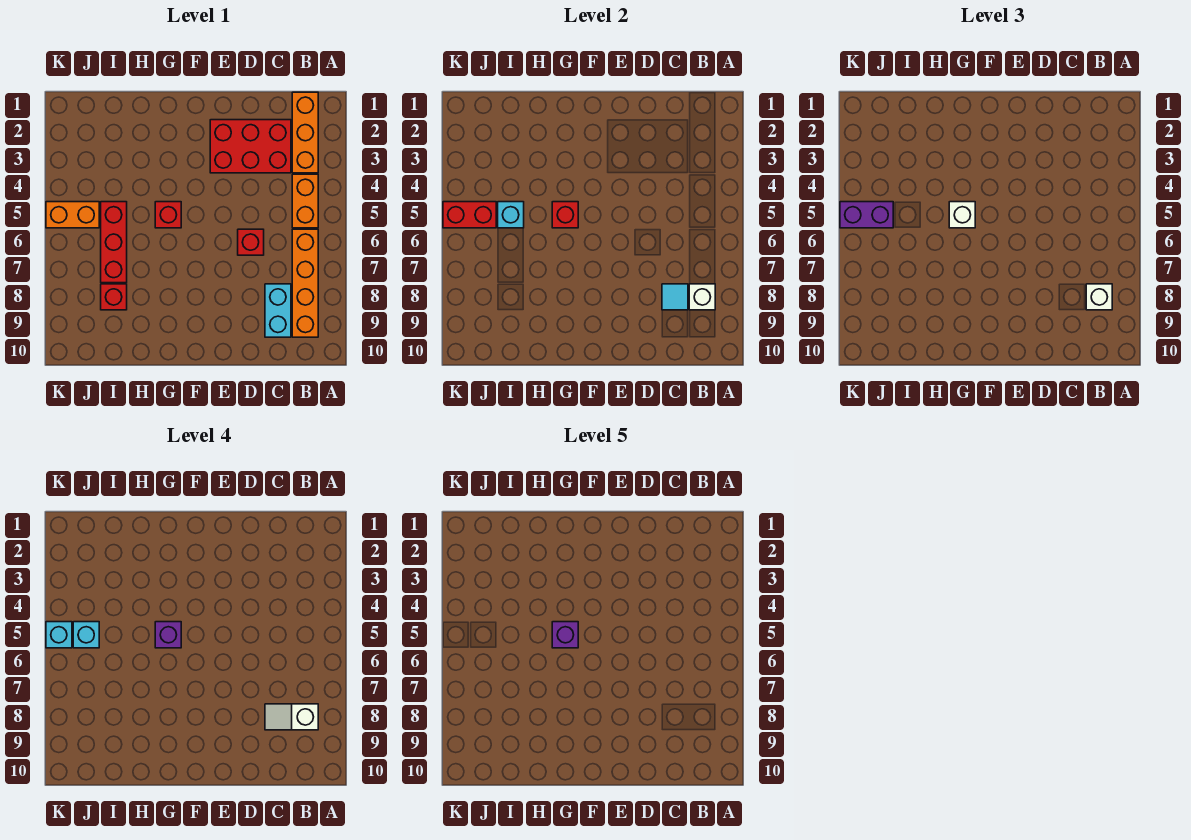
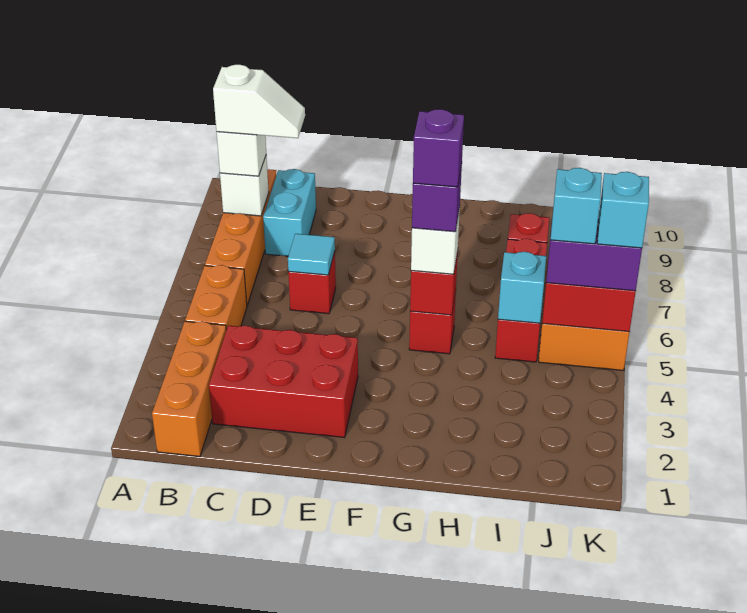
cyan tile C8 level 2 -> cyan tile D6 level 2

